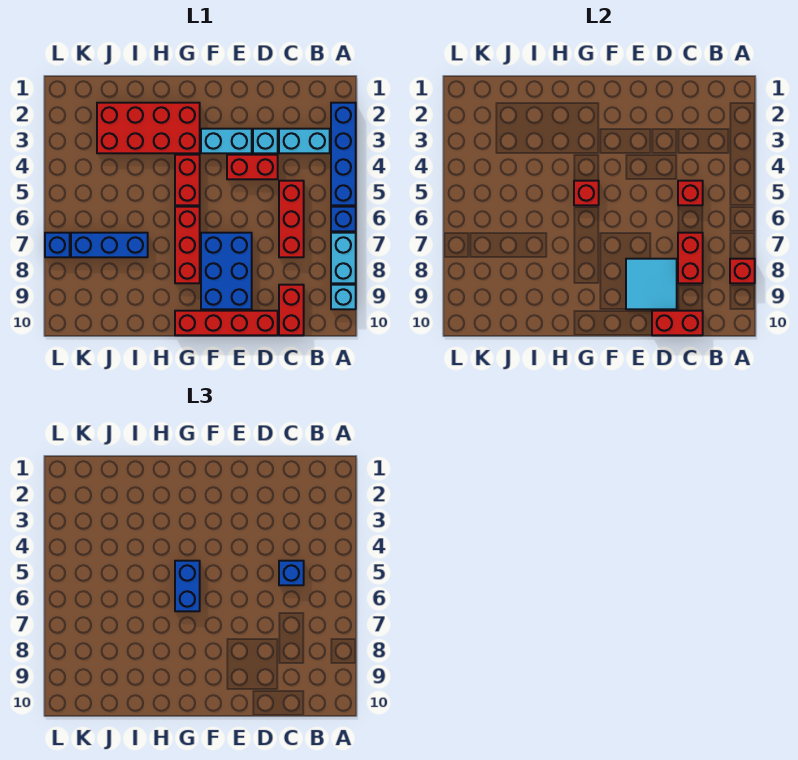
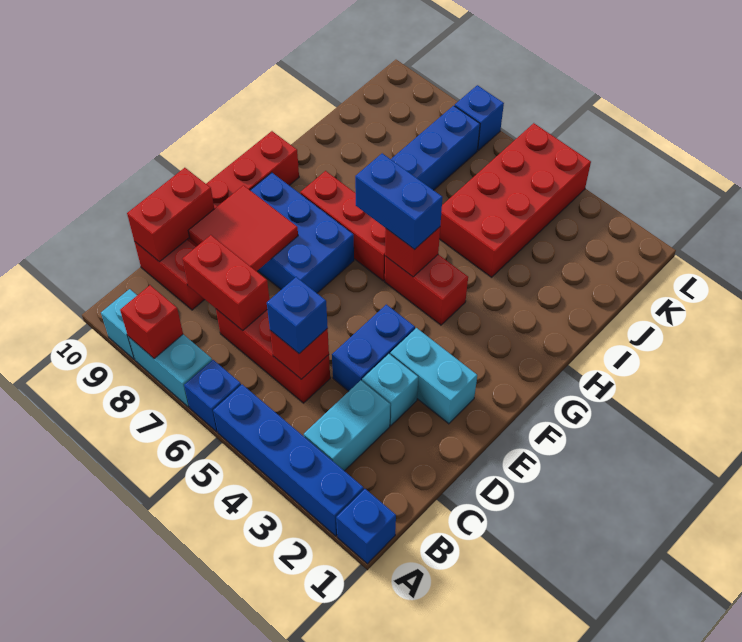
none -> blue brick A1 level 1
red brick D4:E4 level 1 -> blue brick D4:E4 level 1
cyan tile D8:E9 level 2 -> red tile D8:E9 level 2
cyan brick E3:F3 level 1 -> cyan brick E2:E3 level 1
red brick G2:J3 level 1 -> red brick I4:L5 level 1

